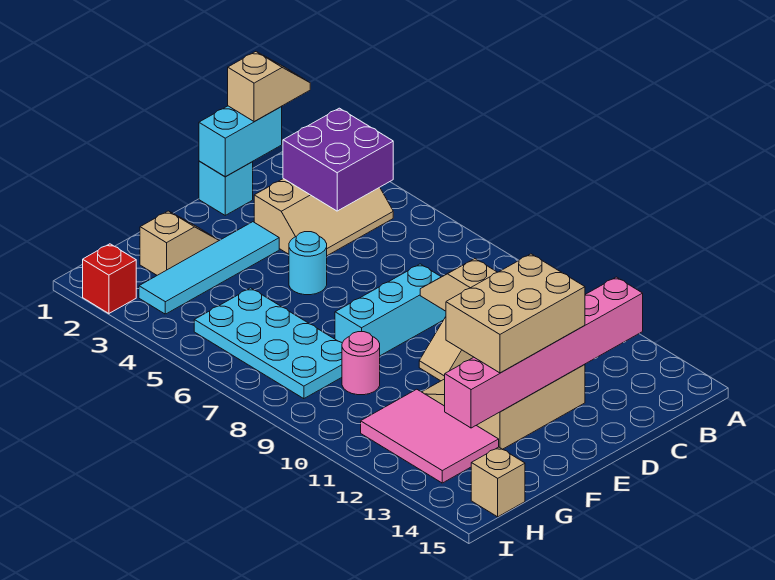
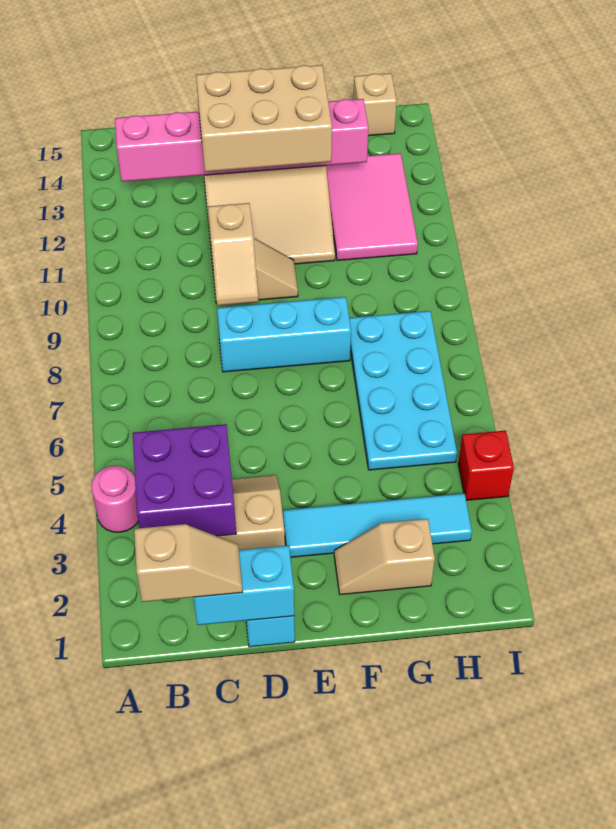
tan slope B1:C1 level 3 top C -> tan slope B1:C1 level 3 top B
cyan round brick E5 level 1 -> none
pink round brick G9 level 1 -> pink round brick A4 level 1
red brick I2 level 1 -> red brick I4 level 1

